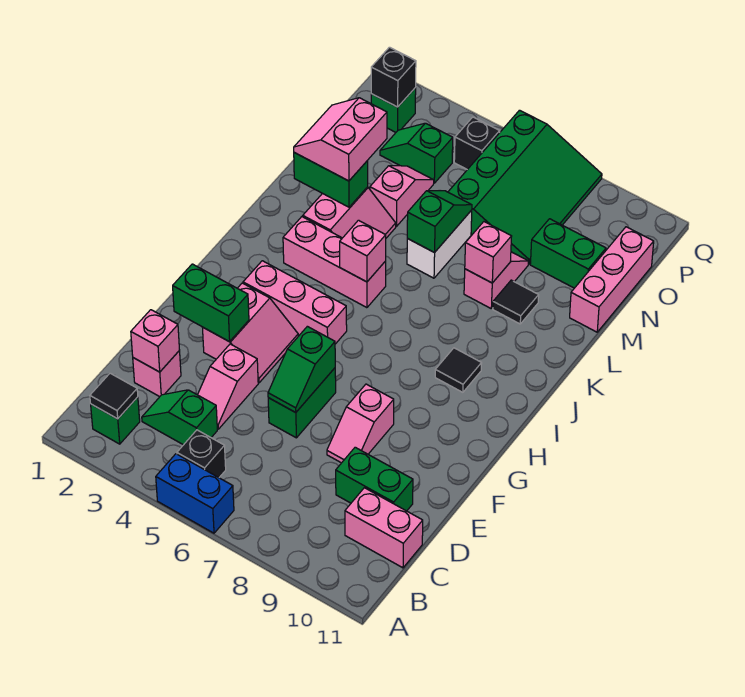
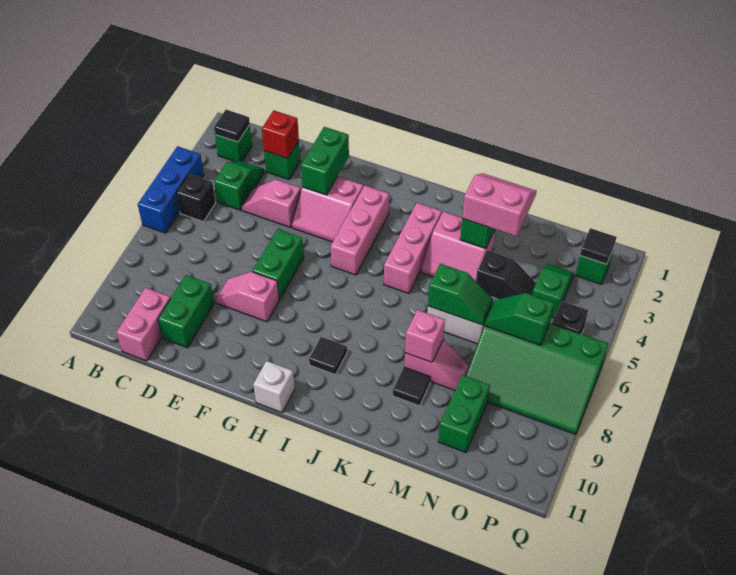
blue brick A5:A6 level 1 -> blue brick A4:A6 level 1
pink brick D2 level 1 -> green brick D2 level 1
pink brick D2 level 2 -> red brick D2 level 2
green brick E6:F6 level 1 -> green brick F6:F7 level 1
green slope E6:F6 level 2 top F -> green slope N6:O6 level 2 top O
none -> white brick H11 level 1
pink brick J5 level 2 -> none
pink slope M4:N4 level 1 top M -> black slope M4:N4 level 1 top M
pink brick M11:O11 level 1 -> none
black brick P2 level 2 -> black tile P2 level 2

